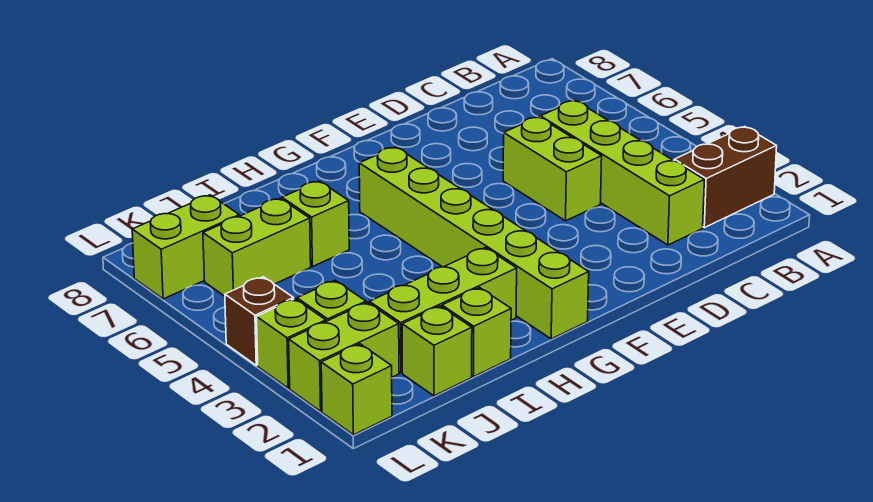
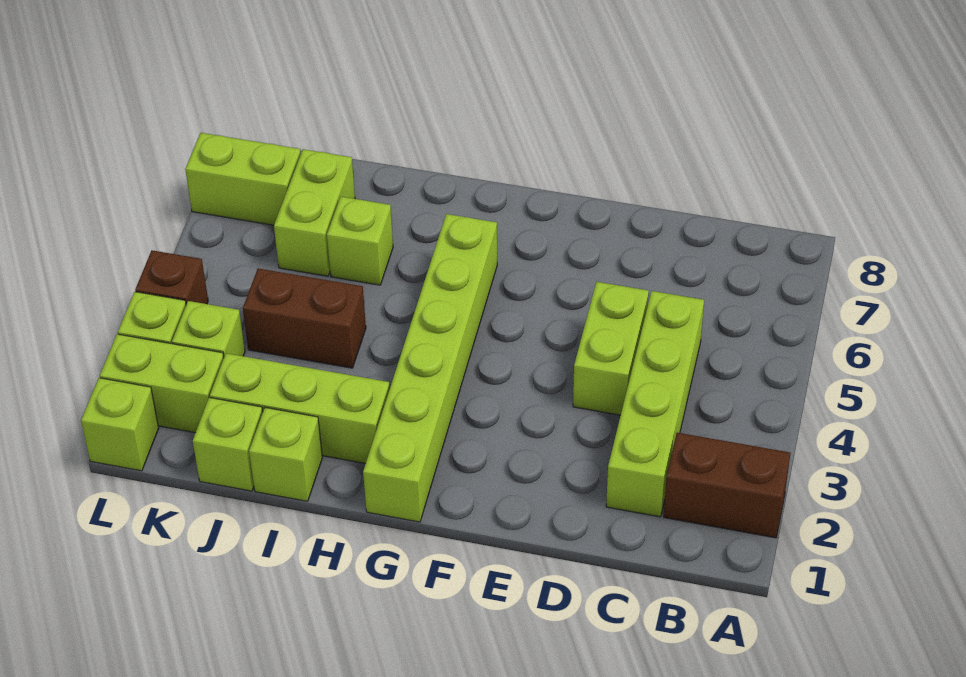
none -> brown brick I4:J4 level 1
lime brick J6:K6 level 1 -> lime brick J6:J7 level 1

